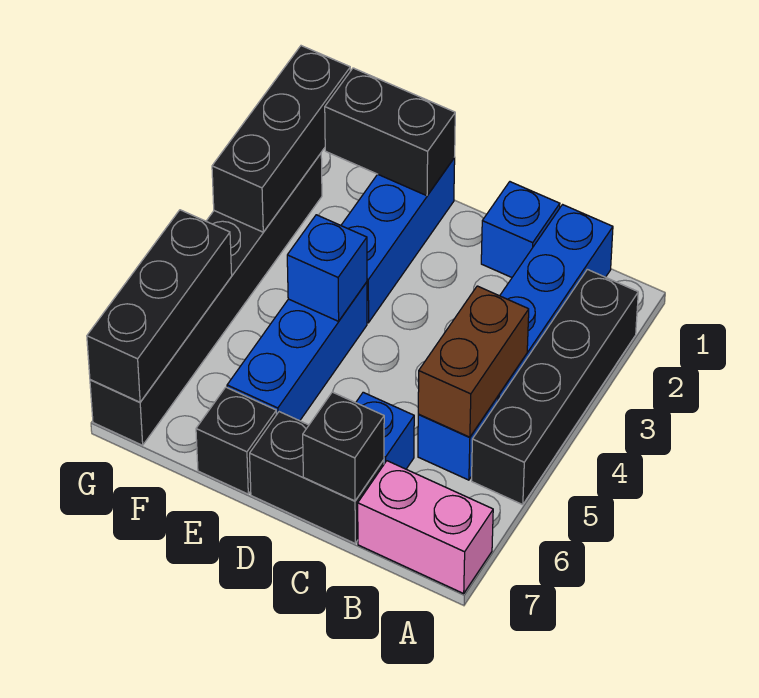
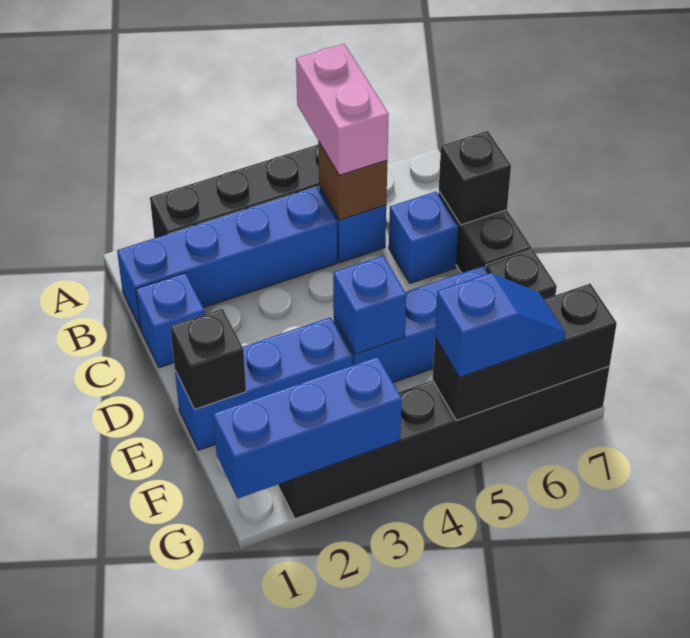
pink brick A7:B7 level 1 -> pink brick A5:B5 level 3
brown brick B4:B5 level 2 -> brown brick B5 level 2
black brick E1:F1 level 2 -> black brick E1 level 2
black brick G1:G3 level 2 -> blue brick G1:G3 level 2
none -> blue slope G5:G6 level 3 top 5

